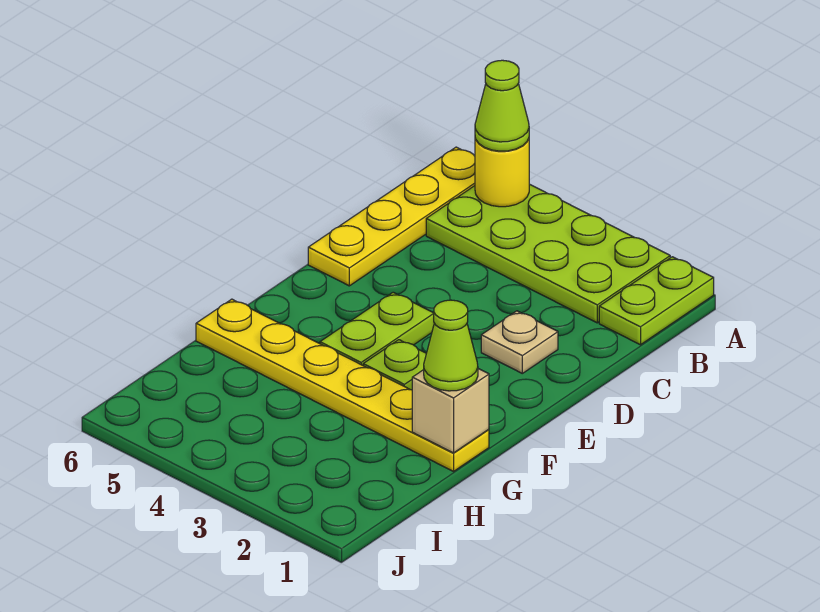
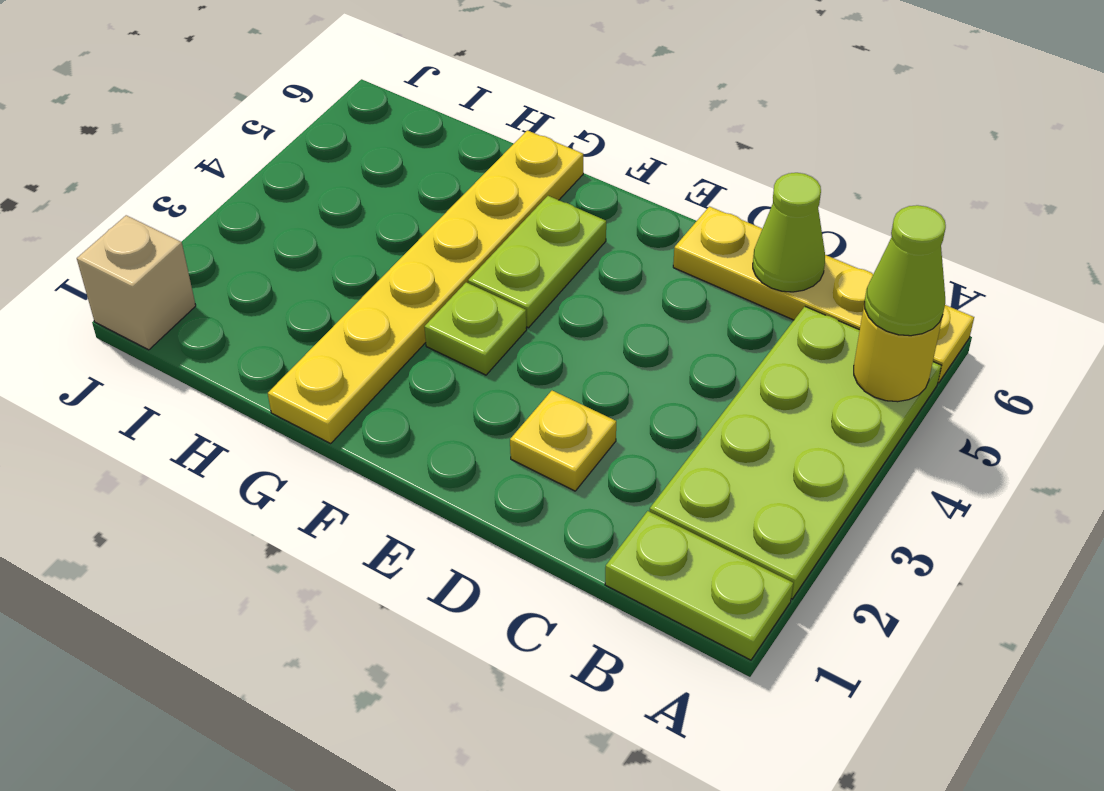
tan plate D2 level 1 -> yellow plate D2 level 1
lime plate E4:F4 level 1 -> lime plate F4:F5 level 1
tan brick G1 level 2 -> tan brick J1 level 1
lime cone G1 level 3 -> lime cone C6 level 2

